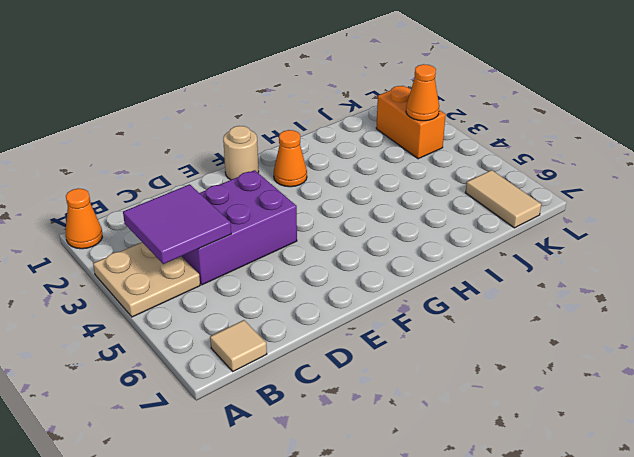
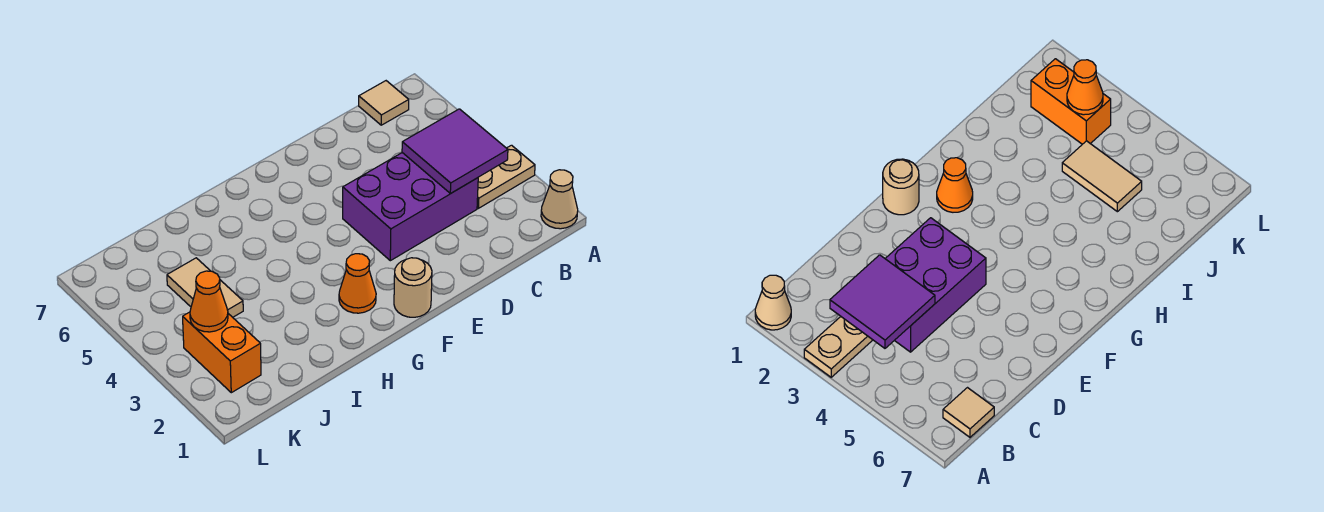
orange cone A1 level 1 -> tan cone A1 level 1
tan plate A3:B4 level 1 -> tan plate A3:B3 level 1
tan tile K6:K7 level 1 -> tan tile J4:J5 level 1

